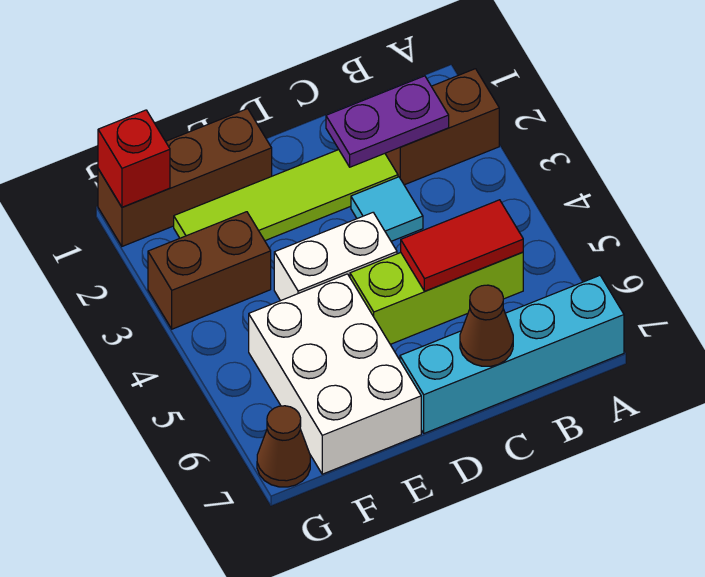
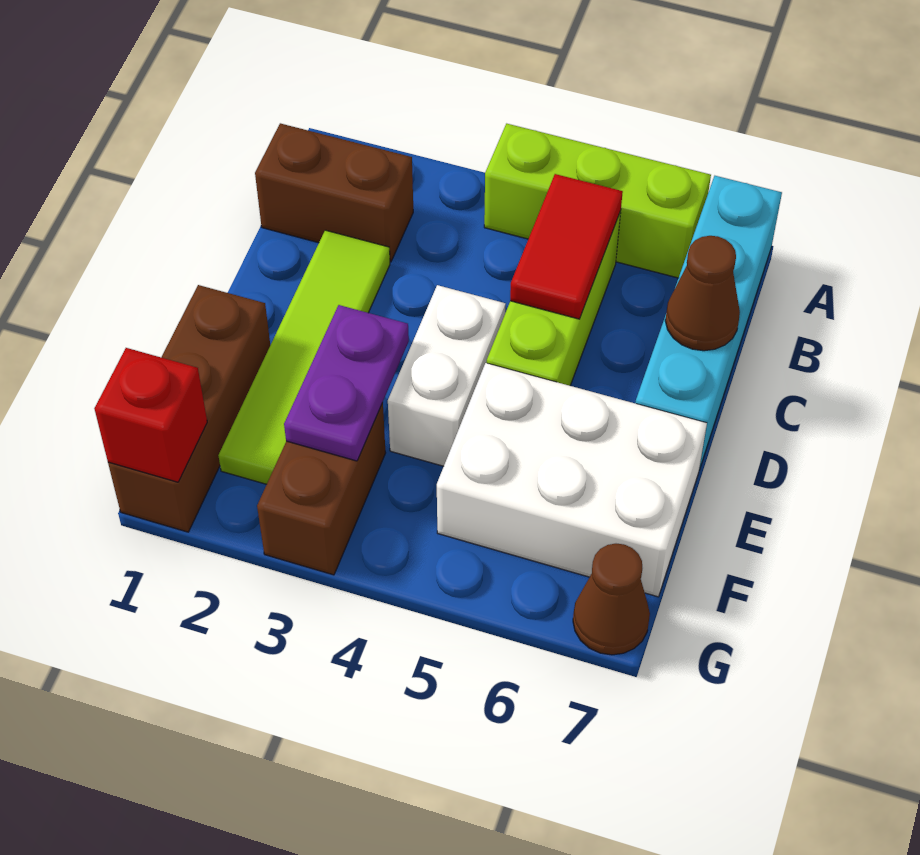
brown brick A2:B2 level 1 -> brown brick B1:B2 level 1
none -> lime brick A4:A6 level 1
purple plate B2:C2 level 2 -> purple plate E3:F3 level 2
cyan tile C3 level 1 -> none

